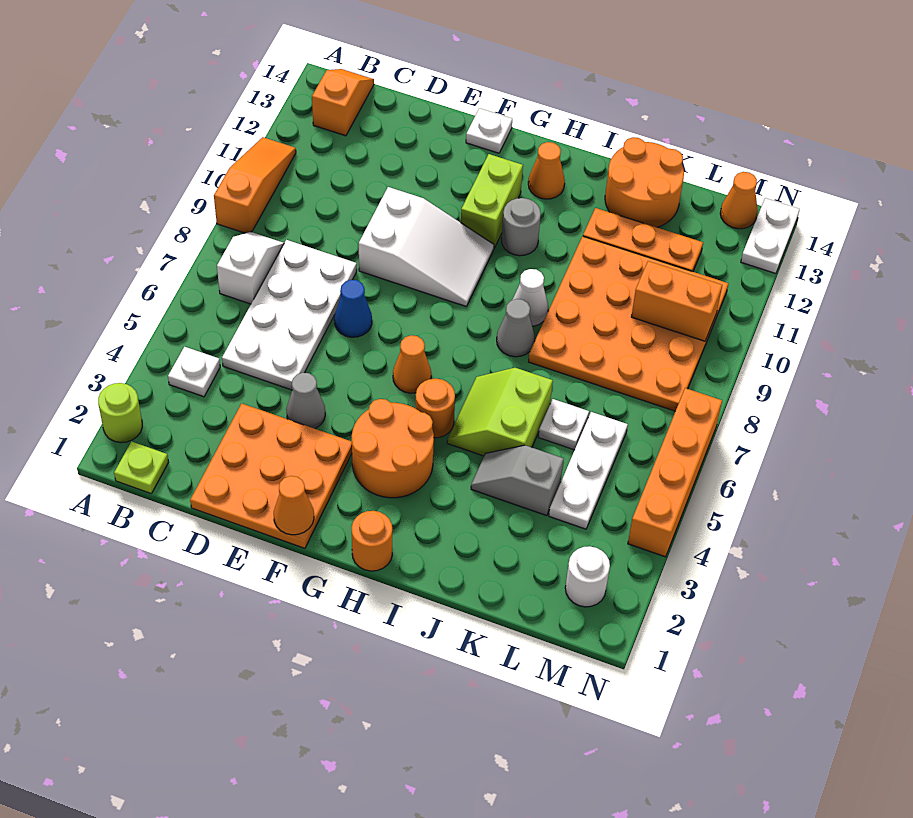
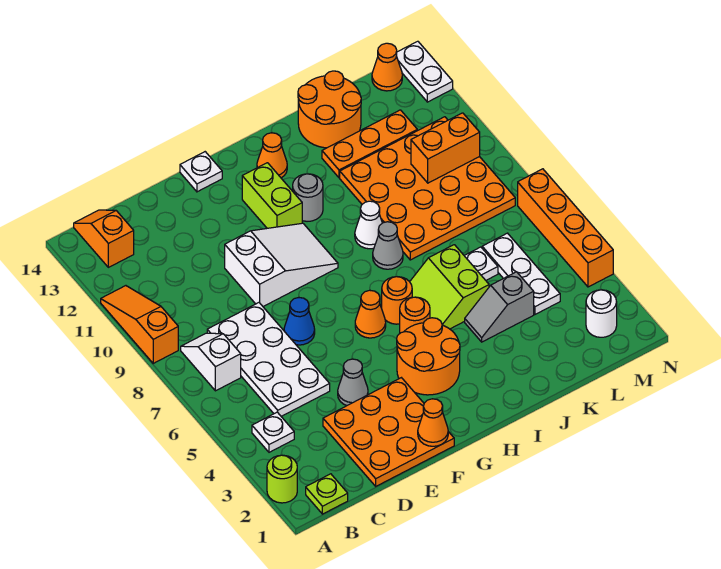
orange round brick H1 level 1 -> orange round brick H6 level 1

